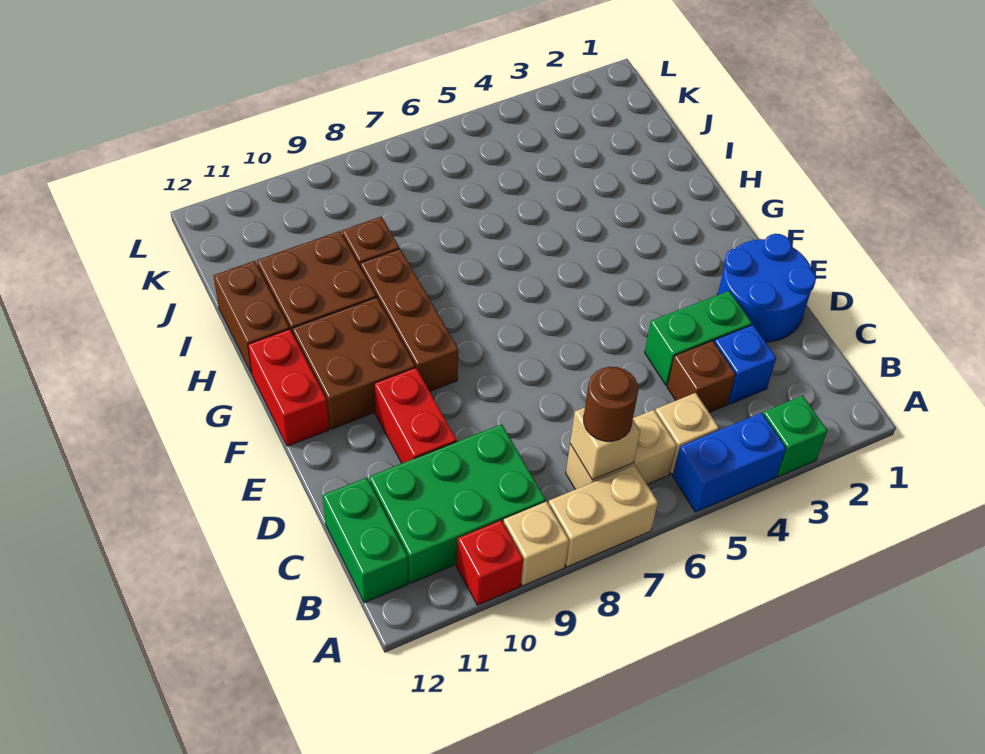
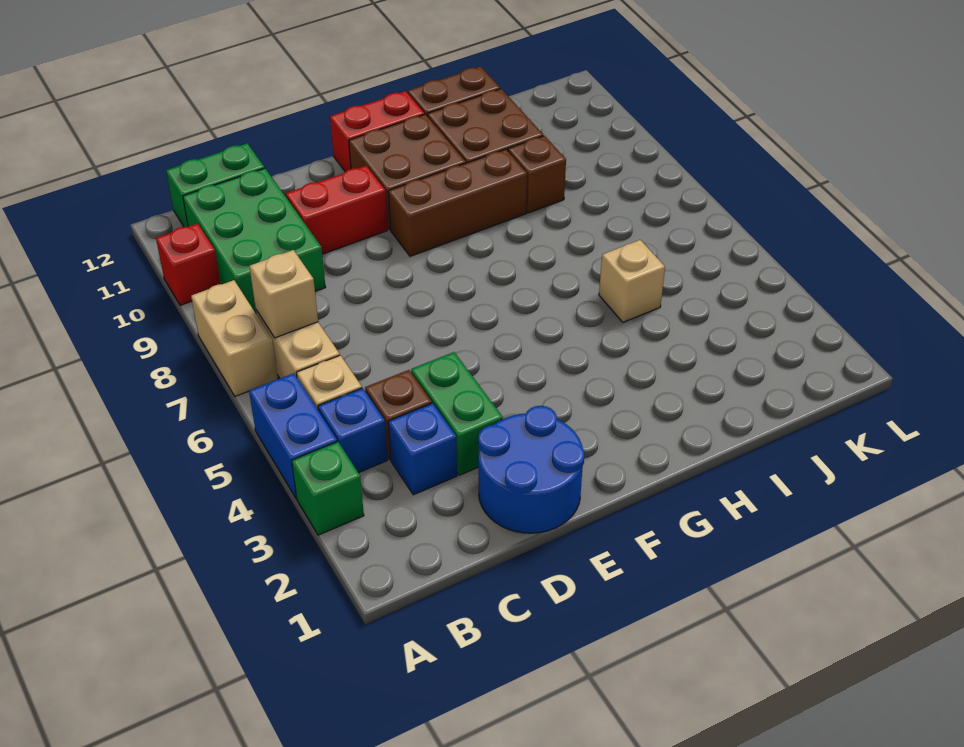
tan brick A9 level 1 -> tan brick I5 level 1
none -> blue brick B4 level 1
brown round brick B7 level 3 -> none

